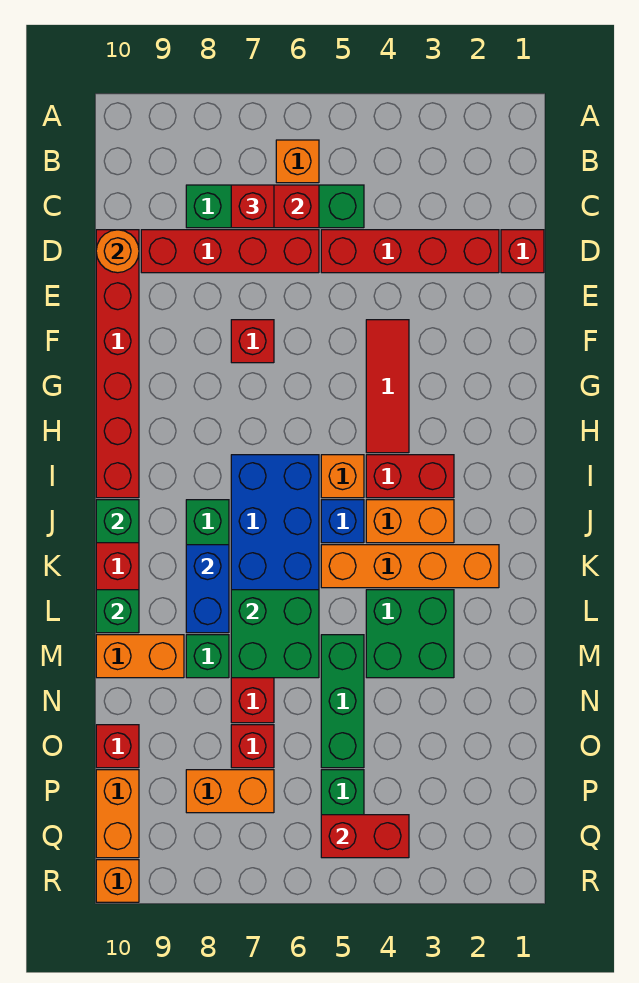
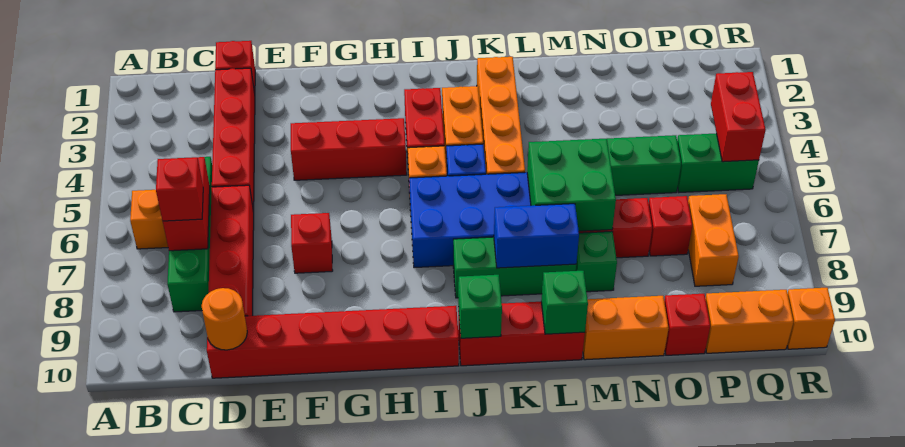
red tile F4:H4 level 1 -> red brick F4:H4 level 1
green brick L3:M4 level 1 -> none
orange brick M9:M10 level 1 -> orange brick M10:N10 level 1

